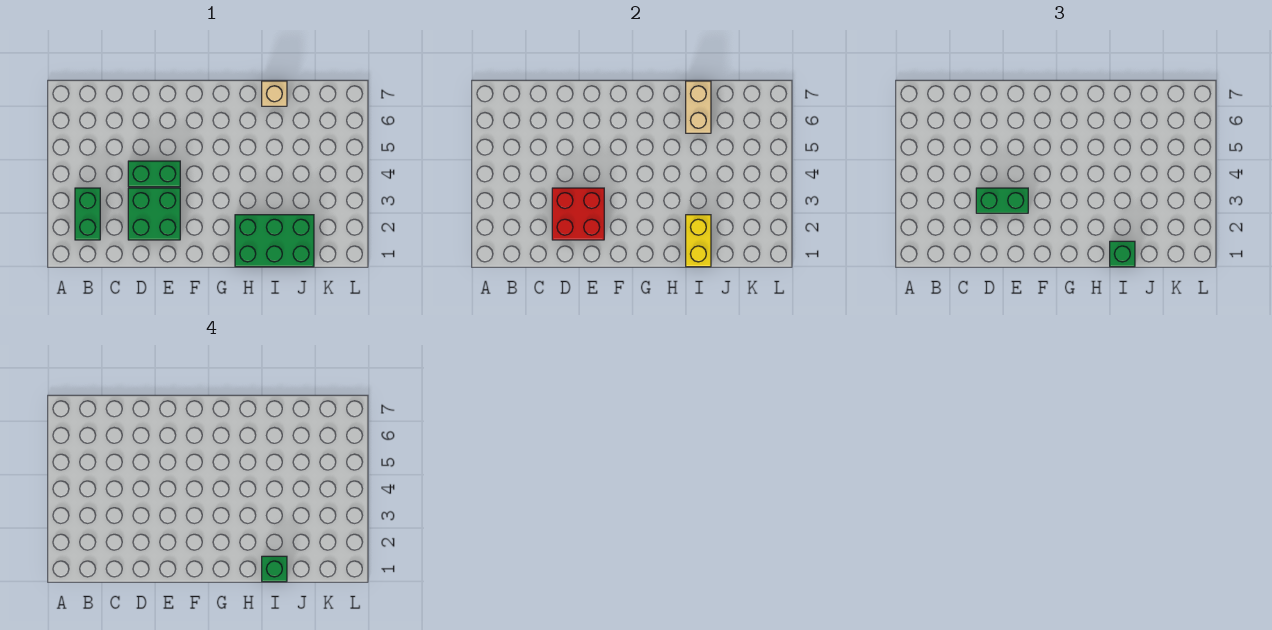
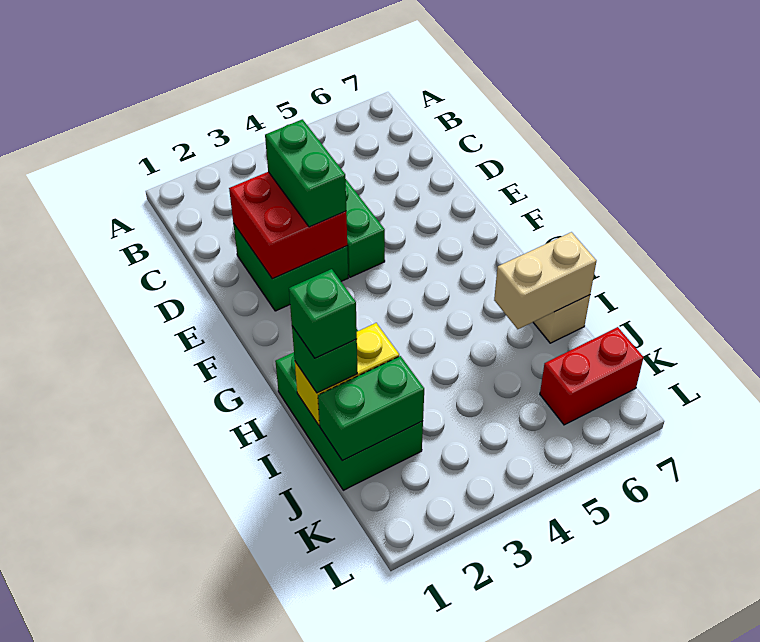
green brick B2:B3 level 1 -> green brick J1:J2 level 2
none -> red brick K6:K7 level 1

